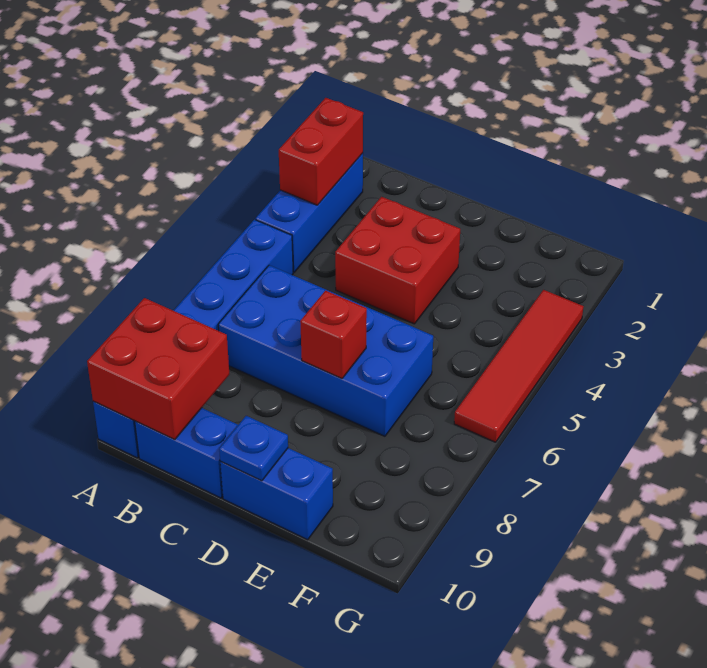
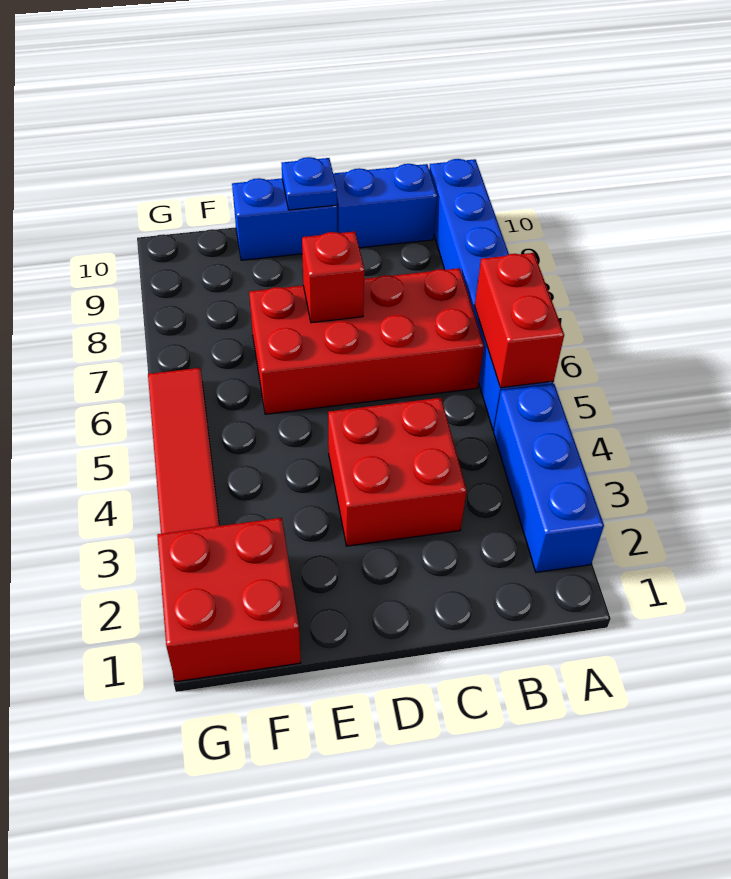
red brick A2:A3 level 2 -> red brick A5:A6 level 2
red brick A9:B10 level 2 -> red brick F1:G2 level 1
blue brick B6:E7 level 1 -> red brick B6:E7 level 1

